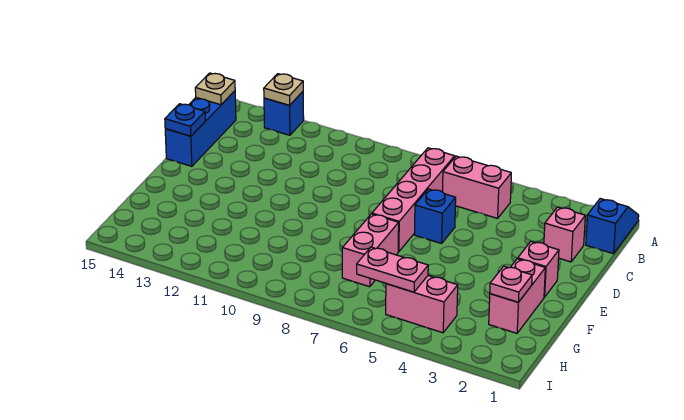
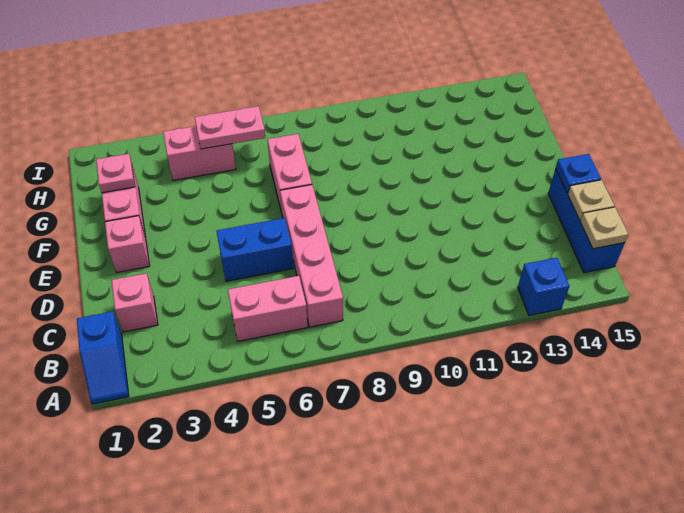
tan plate A13 level 2 -> tan plate C15 level 2
blue brick D6 level 1 -> blue brick D5:D6 level 1

